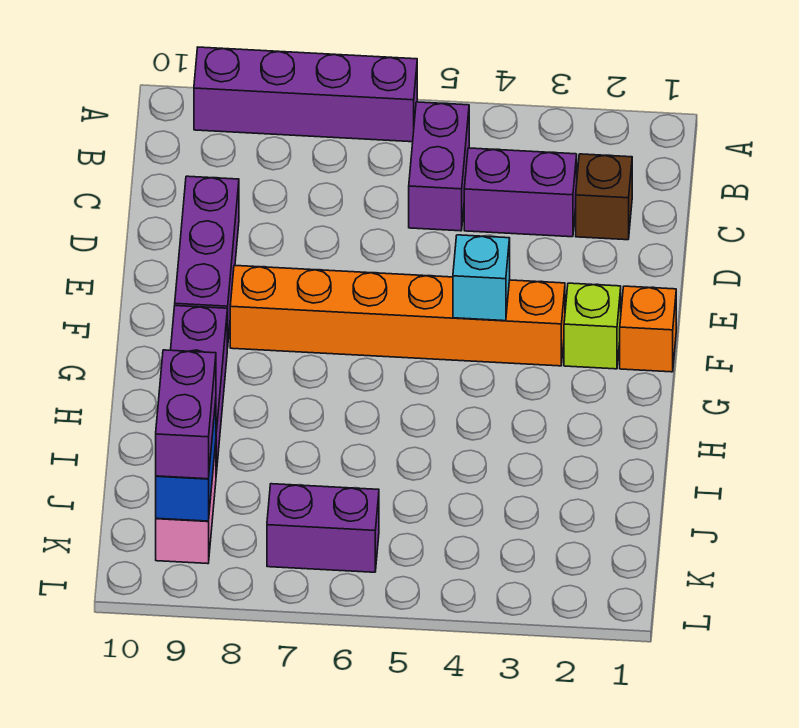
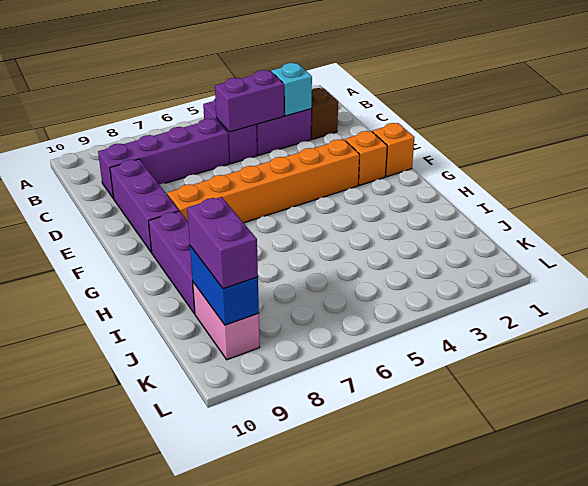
purple brick A6:A9 level 1 -> purple brick C6:C9 level 1
lime brick F2 level 1 -> orange brick F2 level 1
cyan brick F4 level 2 -> cyan brick C3 level 2
purple brick K6:K7 level 1 -> purple brick C4:C5 level 2

